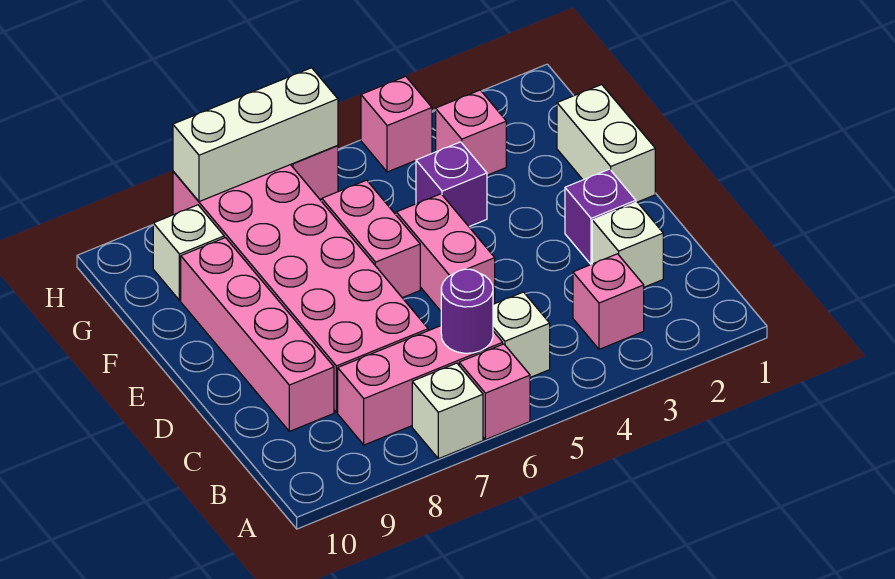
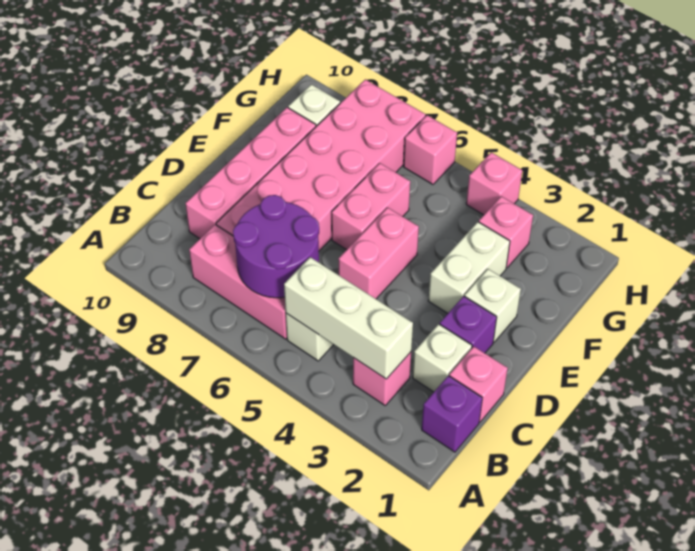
pink brick A6 level 1 -> pink brick C1 level 1
white brick A7 level 1 -> white brick E2 level 1
purple round brick B6 level 2 -> purple round brick B6:C7 level 2
white brick E1:F1 level 1 -> white brick E3:F3 level 1
purple brick F4 level 1 -> purple brick B1 level 1
white brick H6:H8 level 2 -> white brick B3:B5 level 2

